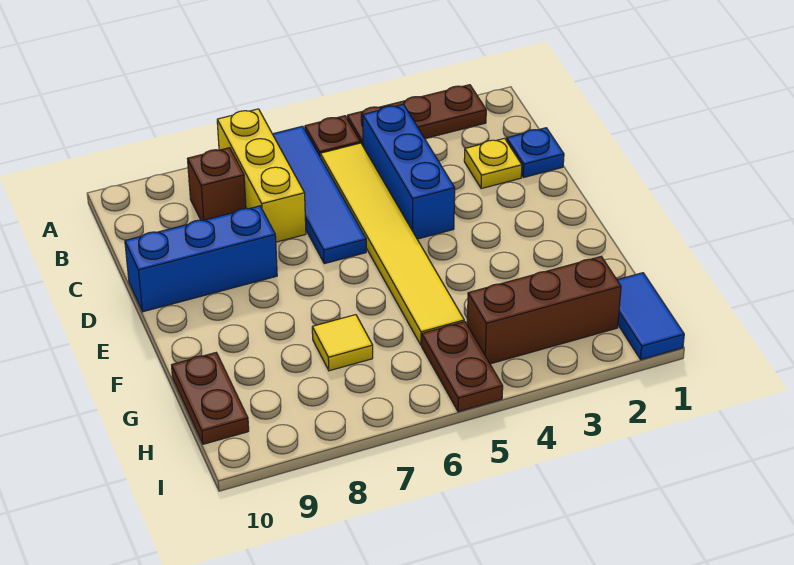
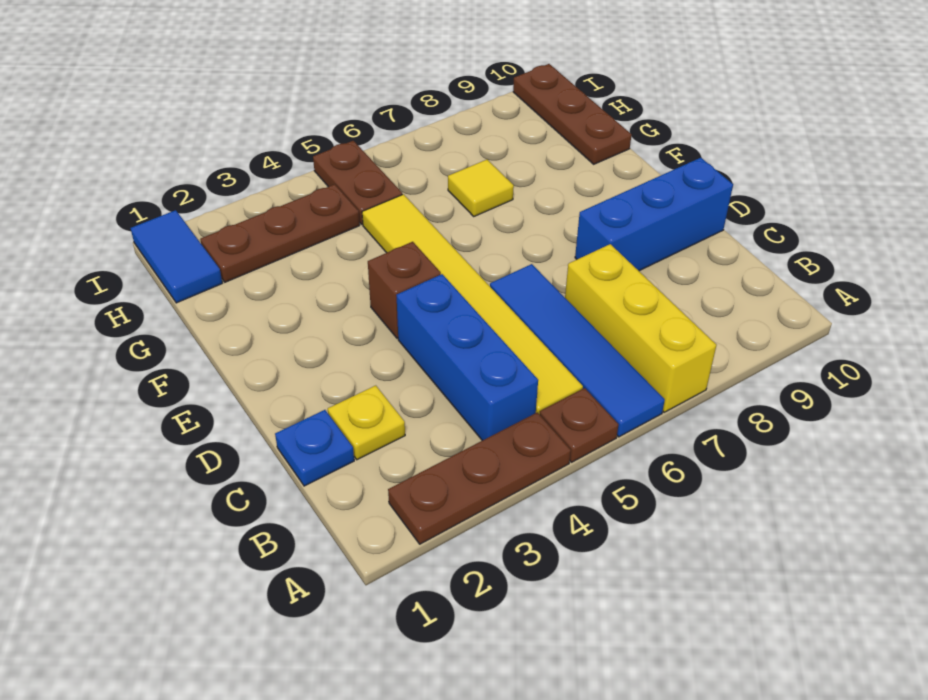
brown brick B8 level 1 -> brown brick E4 level 1
brown plate G10:H10 level 1 -> brown plate G10:I10 level 1
brown brick H2:H4 level 1 -> brown plate H2:H4 level 1

